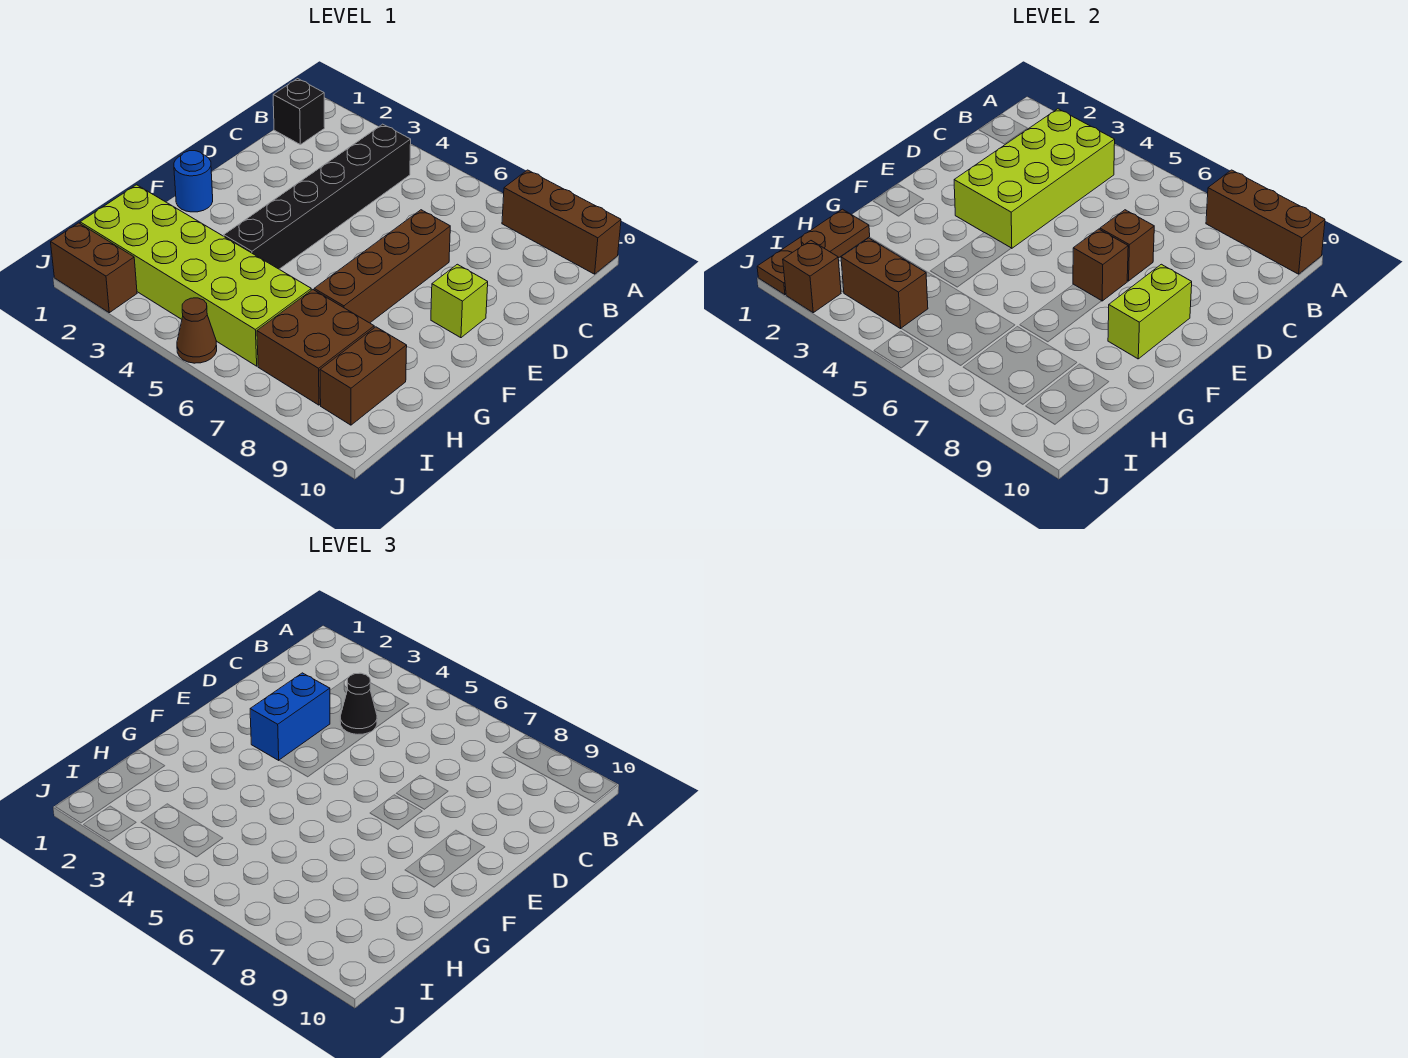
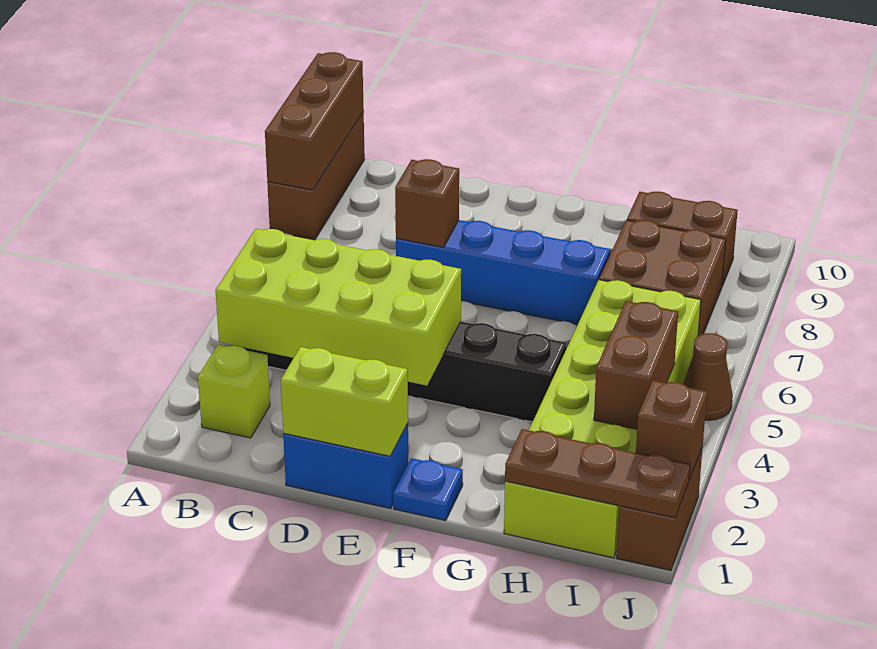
black brick B1 level 1 -> none
black cone C4 level 3 -> none
blue brick D3:E3 level 3 -> blue brick D1:E1 level 1
brown brick D7:G7 level 1 -> blue brick D7:G7 level 1
brown brick E7 level 2 -> none
lime brick E9 level 1 -> lime brick B2 level 1
lime brick E9:F9 level 2 -> lime brick D1:E1 level 2
blue round brick F1 level 1 -> blue plate F1 level 1

